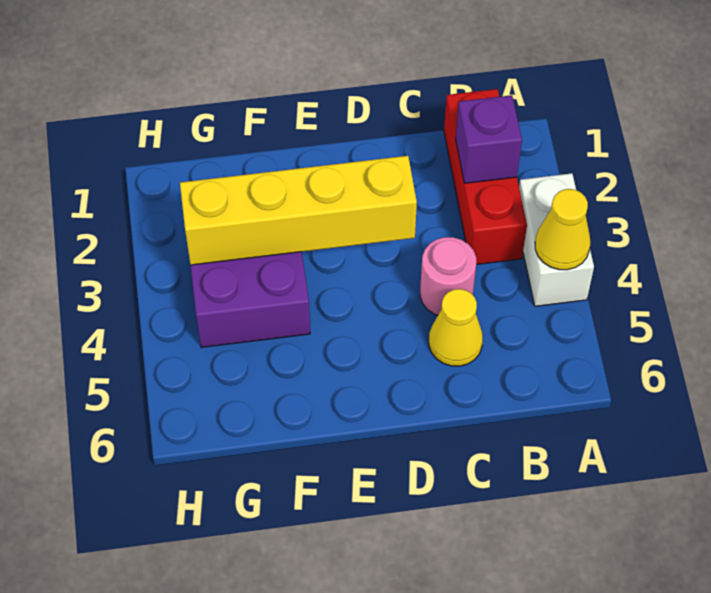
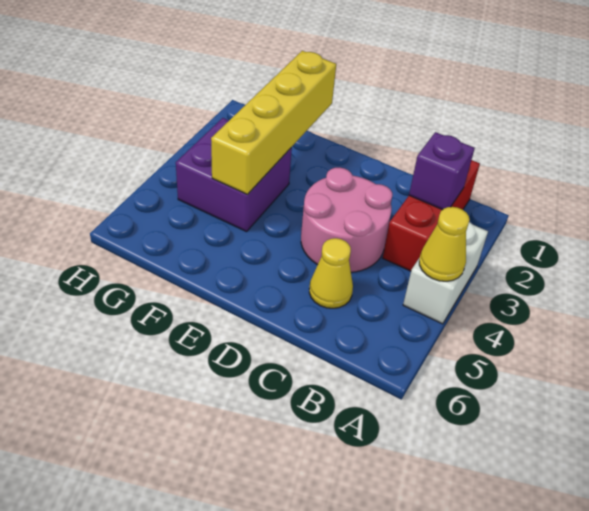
pink round brick C4 level 1 -> pink round brick C3:D4 level 1
yellow brick D3:G3 level 2 -> yellow brick F1:F4 level 2

